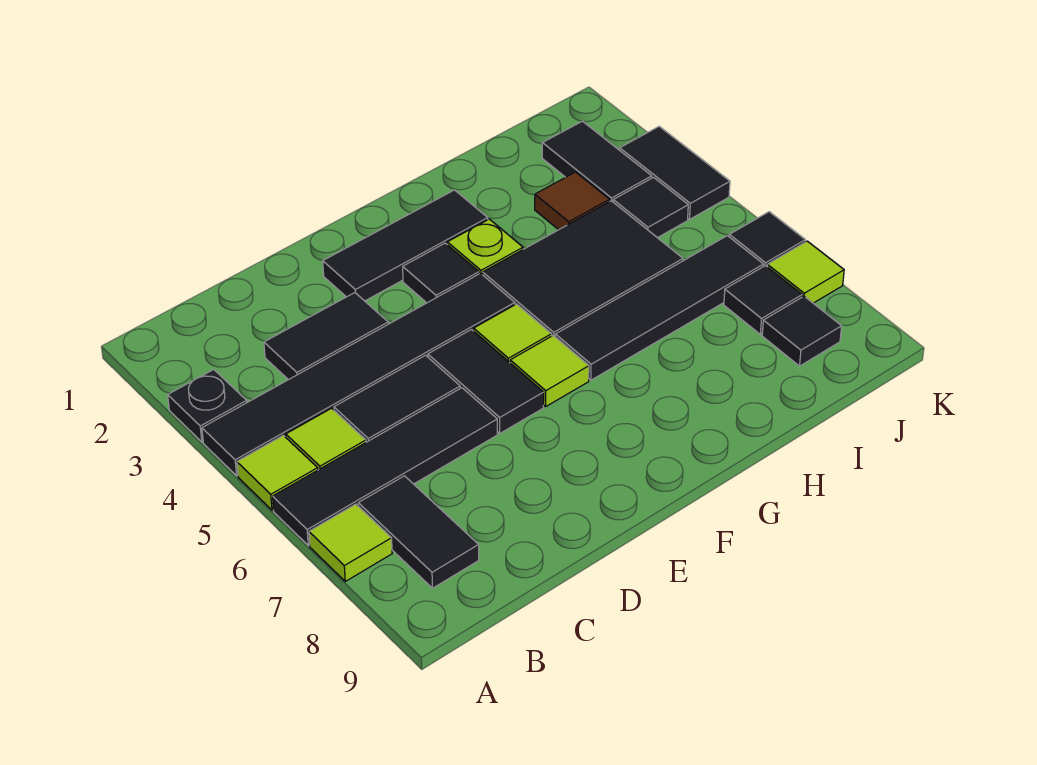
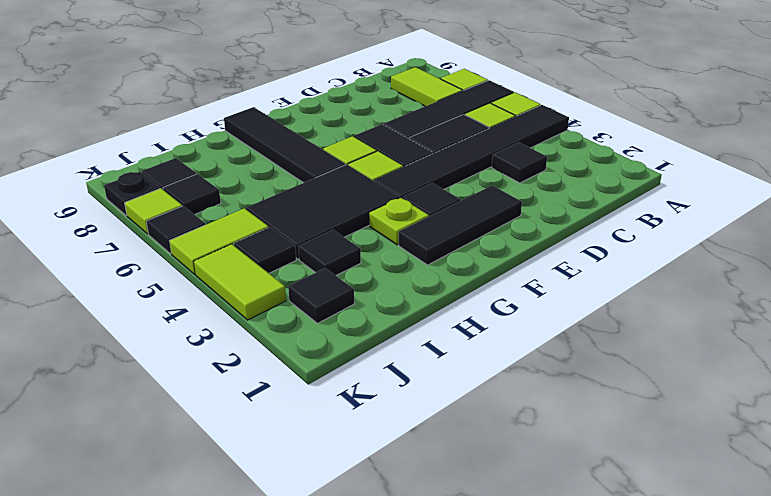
black plate A3 level 1 -> black plate K8 level 1
black tile B7:B8 level 1 -> lime tile B7:B8 level 1
black tile C3:D3 level 1 -> black tile C3 level 1
black tile G6:J6 level 1 -> black tile G6:G9 level 1
brown tile I3 level 1 -> black tile I3 level 1
black tile J2:J3 level 1 -> black tile J2 level 1
none -> lime tile J5:K5 level 1
black tile K3:K4 level 1 -> lime tile K3:K4 level 1

